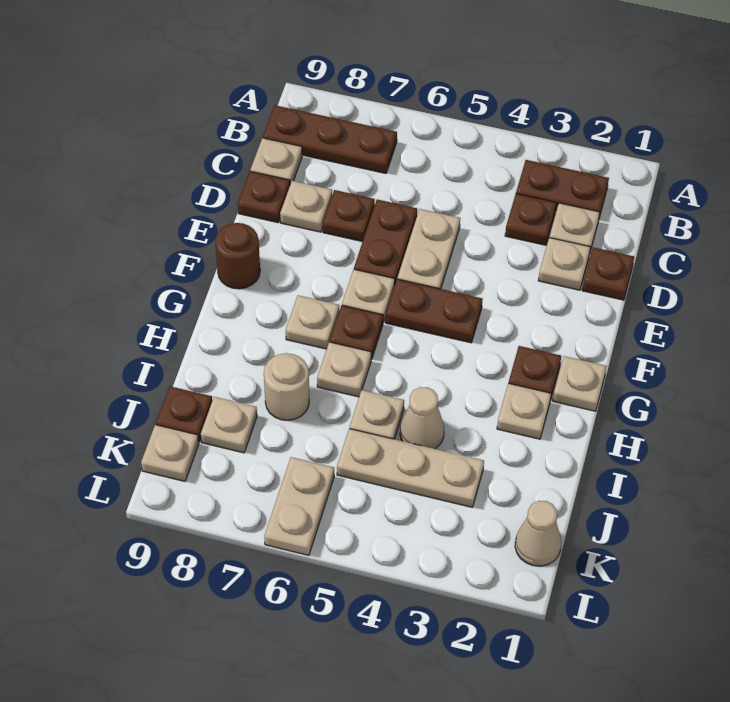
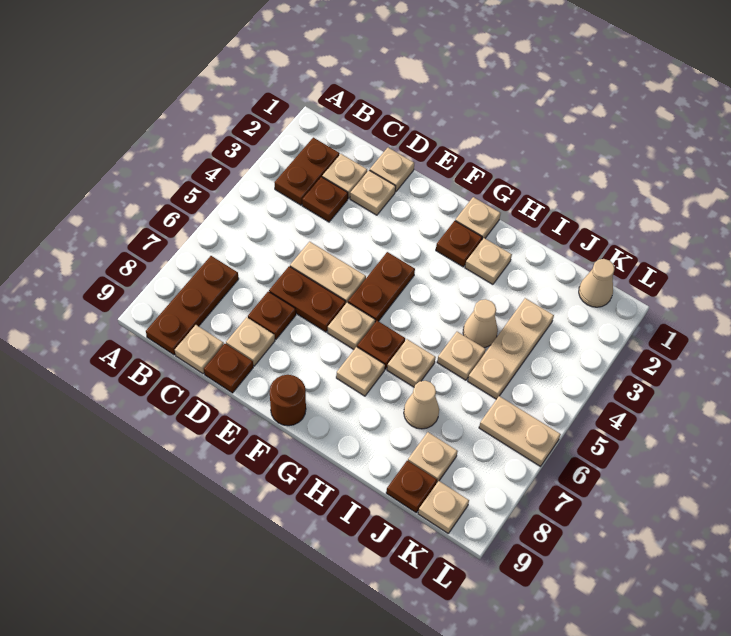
brown plate D1 level 1 -> tan plate D1 level 1
tan round brick I7 level 1 -> tan cone I7 level 1

